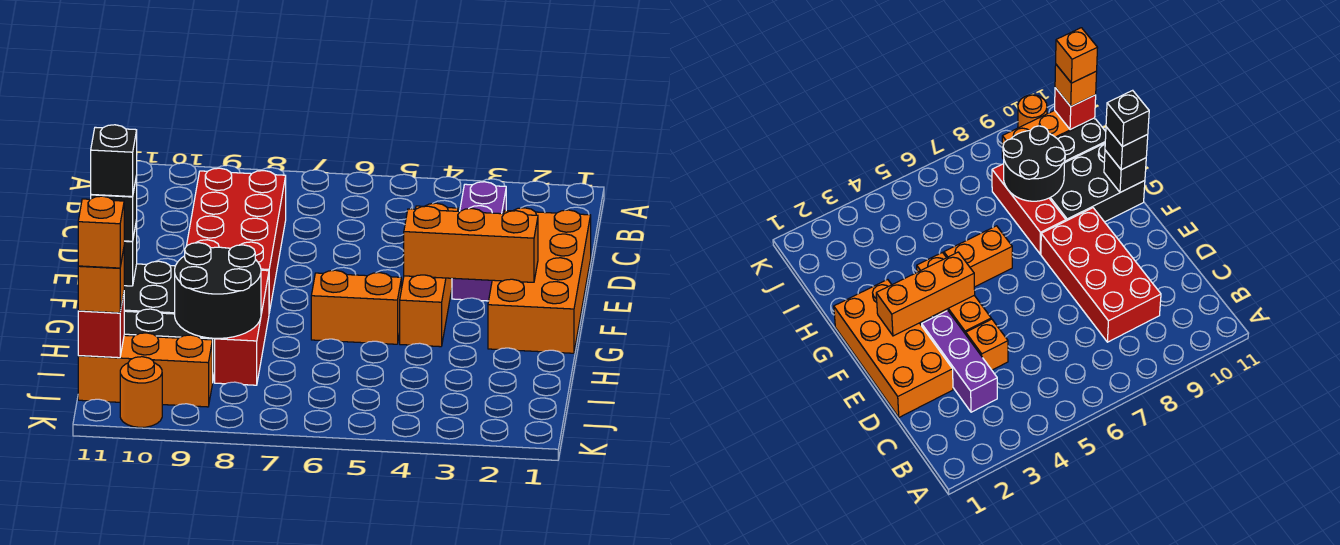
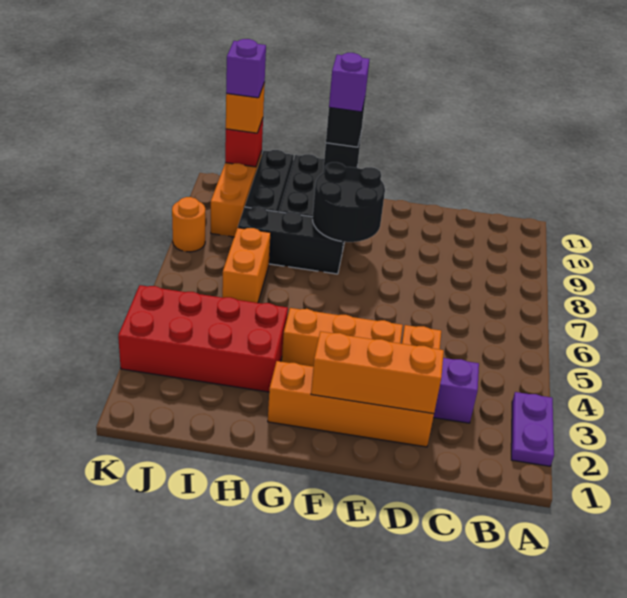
none -> purple plate A2:A3 level 1
red brick C8:F9 level 1 -> red brick H3:K4 level 1
orange brick D1:G2 level 1 -> orange brick D2:G2 level 1
orange brick F2:F4 level 2 -> orange brick D2:F2 level 2
orange brick G5:G6 level 1 -> orange brick I6:I7 level 1
red brick G8:I8 level 1 -> black brick G8:I8 level 1
black brick G11 level 4 -> purple brick G11 level 4
black round brick H8:I9 level 2 -> black round brick F8:G9 level 2
orange brick J11 level 4 -> purple brick J11 level 4
orange round brick K10 level 1 -> orange round brick K8 level 1

